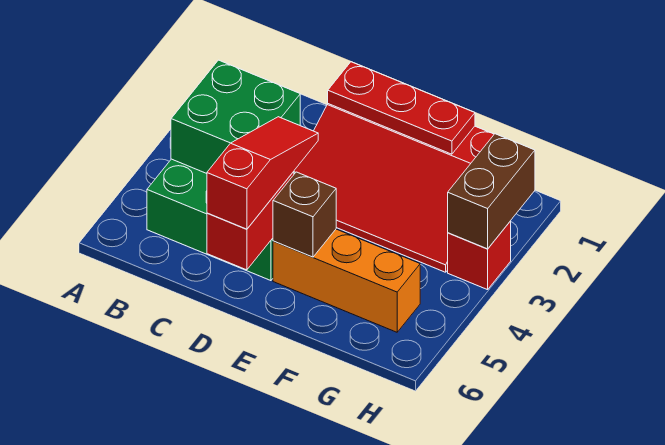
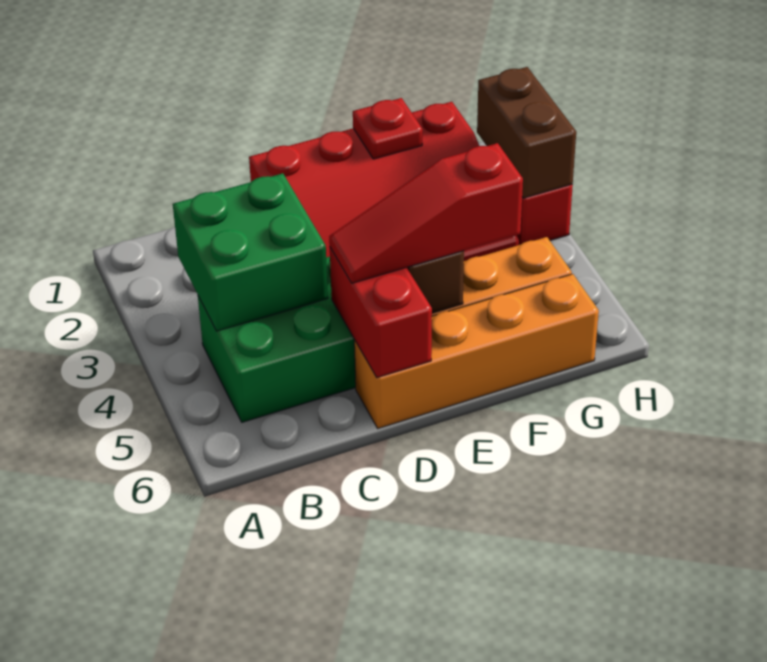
red plate D1:F1 level 2 -> red plate F1 level 2
red slope D4:D6 level 3 top 6 -> red slope D5:F5 level 3 top F
none -> orange brick D6:G6 level 1

